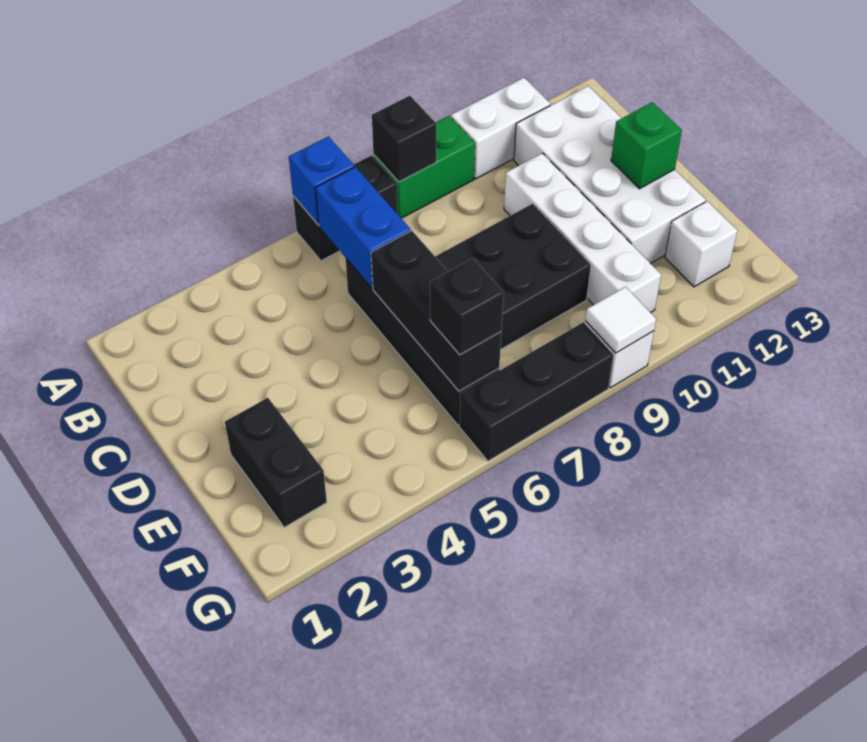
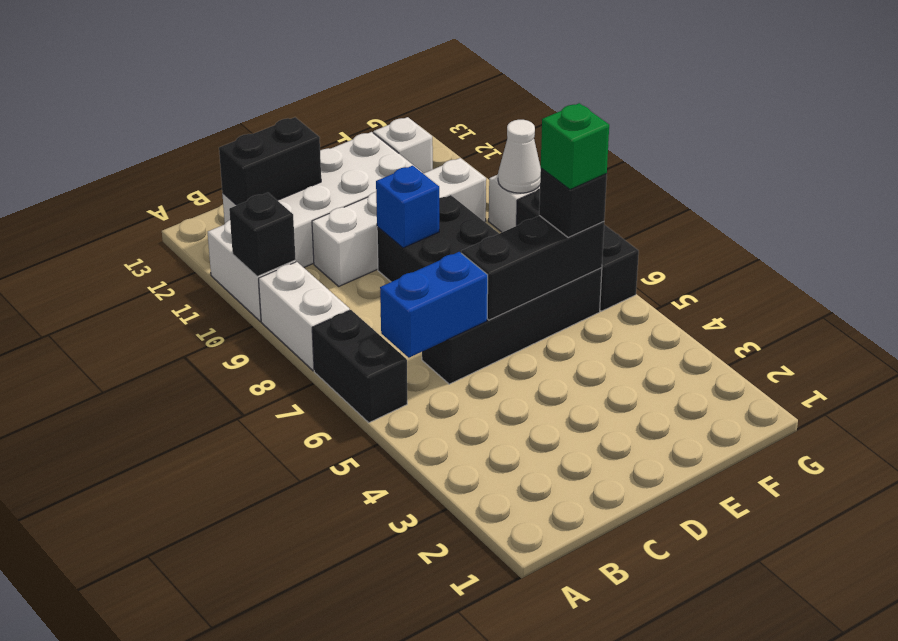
blue brick A6 level 2 -> blue brick D9 level 2
green brick A8:A9 level 1 -> white brick A8:A9 level 1
black brick A8 level 2 -> black brick A10 level 2
green brick D12 level 2 -> green brick F6 level 4
black brick E2:F2 level 1 -> black brick B12:C12 level 2
white tile G9 level 2 -> white cone G9 level 2

